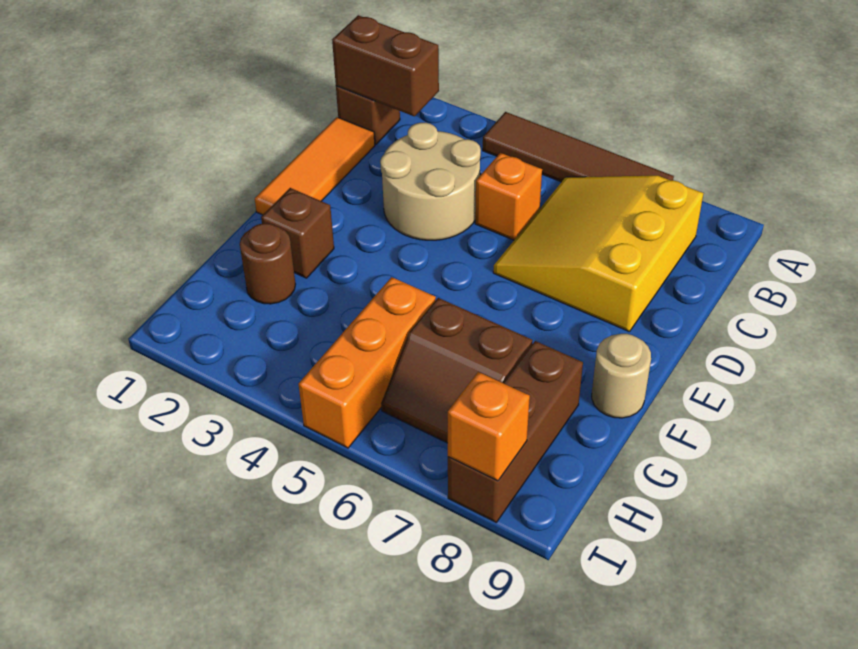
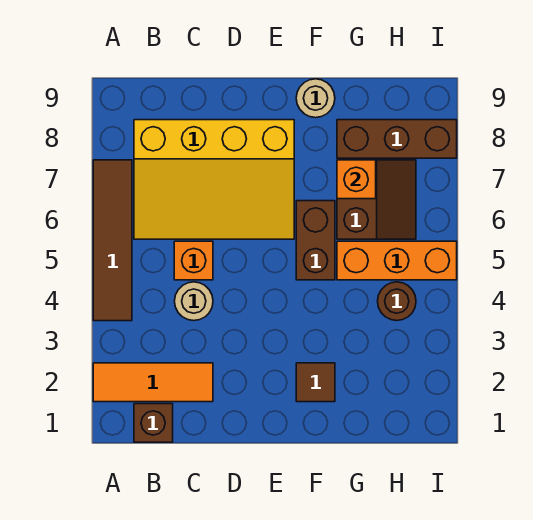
brown brick B1:B2 level 2 -> brown brick F5:F6 level 1
yellow slope B6:D8 level 1 top 8 -> yellow slope B6:E8 level 1 top 8
orange tile C1:E1 level 1 -> orange tile A2:C2 level 1
tan round brick C3:D4 level 1 -> tan round brick C4 level 1
brown brick F2 level 1 -> brown tile F2 level 1
brown round brick G2 level 1 -> brown round brick H4 level 1
orange brick I8 level 2 -> orange brick G7 level 2

